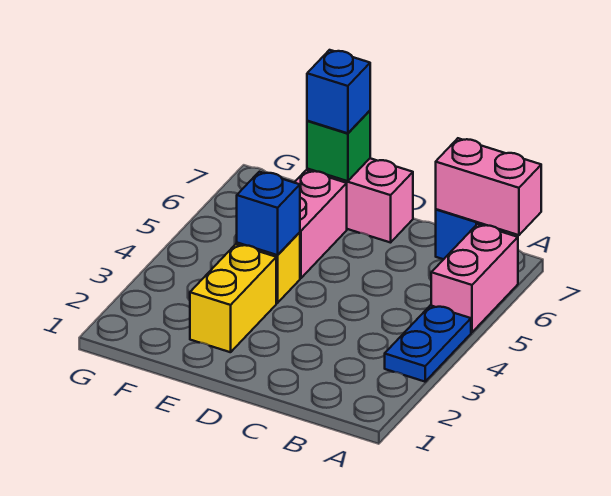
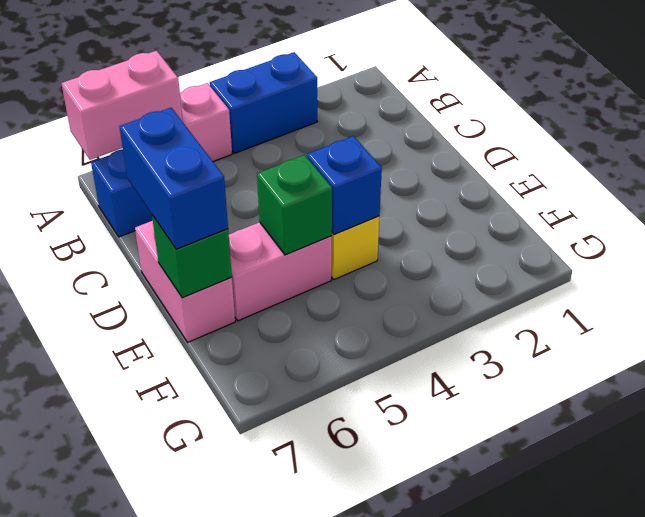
blue plate A3:A4 level 1 -> blue brick A3:A4 level 1
pink brick A7:B7 level 2 -> pink brick A6:A7 level 2
yellow brick E2:E3 level 1 -> none
none -> green brick E5 level 2
blue brick E7 level 3 -> blue brick D7:E7 level 3

